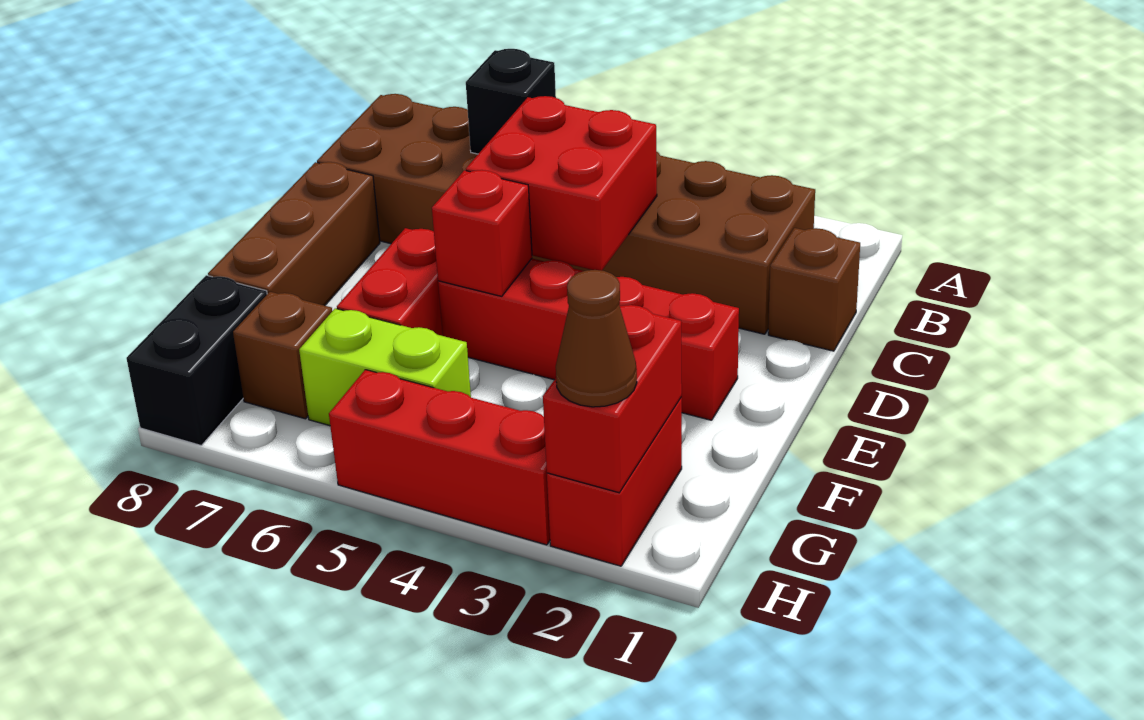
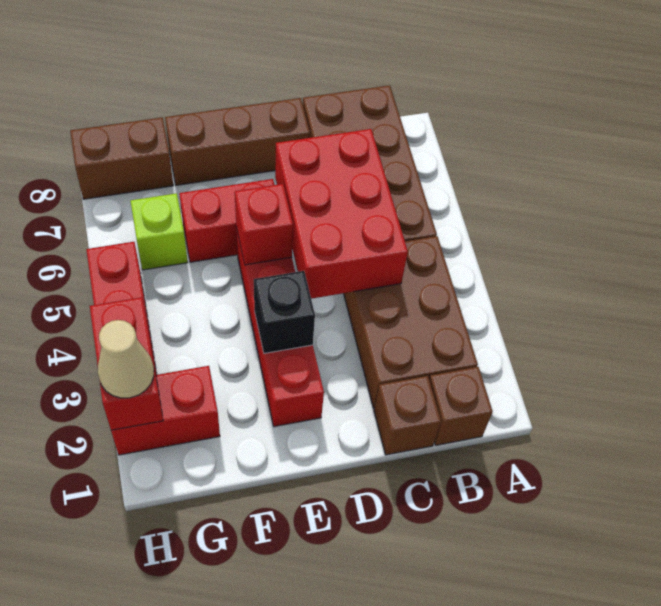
black brick B6 level 2 -> black brick E3 level 2
red brick C4:D5 level 2 -> red brick C4:D6 level 2
red brick G2:H2 level 2 -> red brick H2:H3 level 2
lime brick G5:G6 level 1 -> lime brick G6 level 1
brown brick G7 level 1 -> brown brick B1 level 1
black brick G8:H8 level 1 -> brown brick G8:H8 level 1
brown cone H2 level 3 -> tan cone H2 level 3

